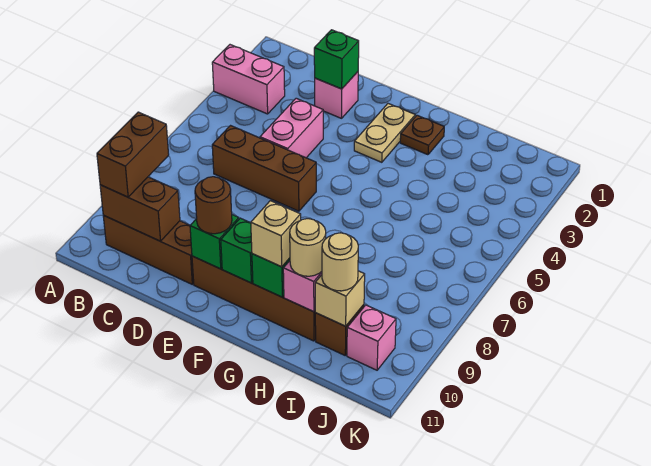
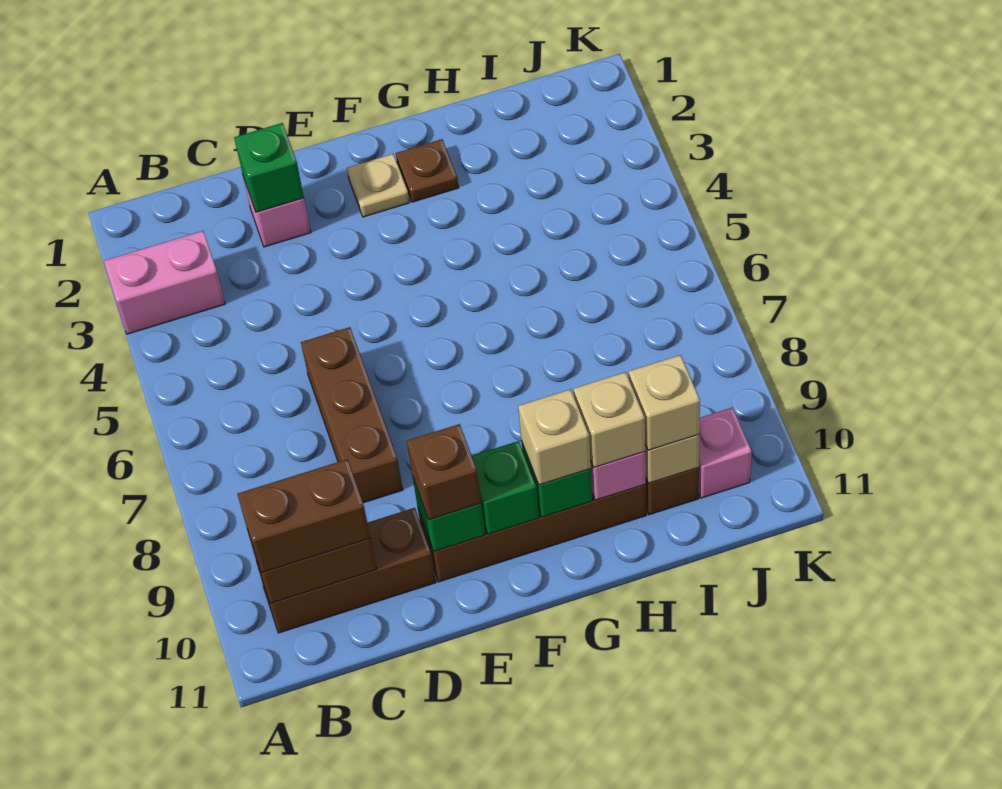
brown brick B9:B10 level 3 -> brown brick B10:C10 level 3
brown brick C6:E6 level 1 -> brown brick D6:D8 level 1
pink brick D4:D5 level 1 -> none
brown round brick E10 level 3 -> brown brick E10 level 3
tan plate F2:F3 level 1 -> tan plate F2 level 1
tan round brick H10 level 3 -> tan brick H10 level 3
tan round brick I10 level 3 -> tan brick I10 level 3

